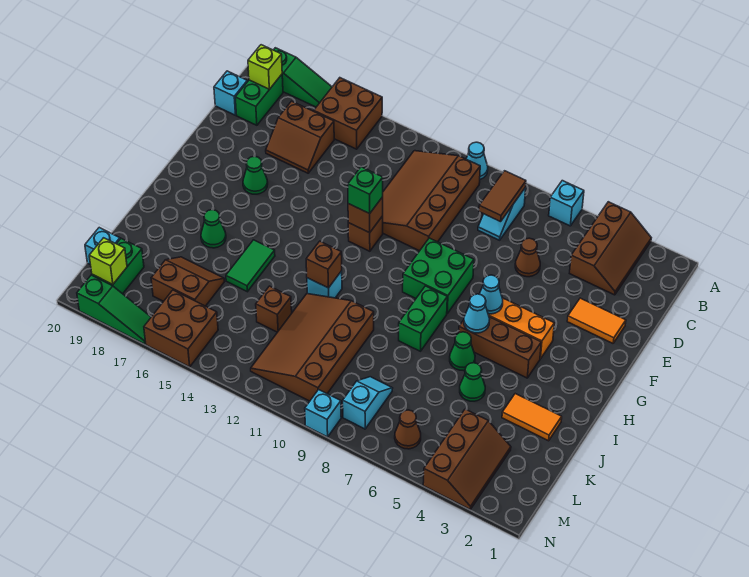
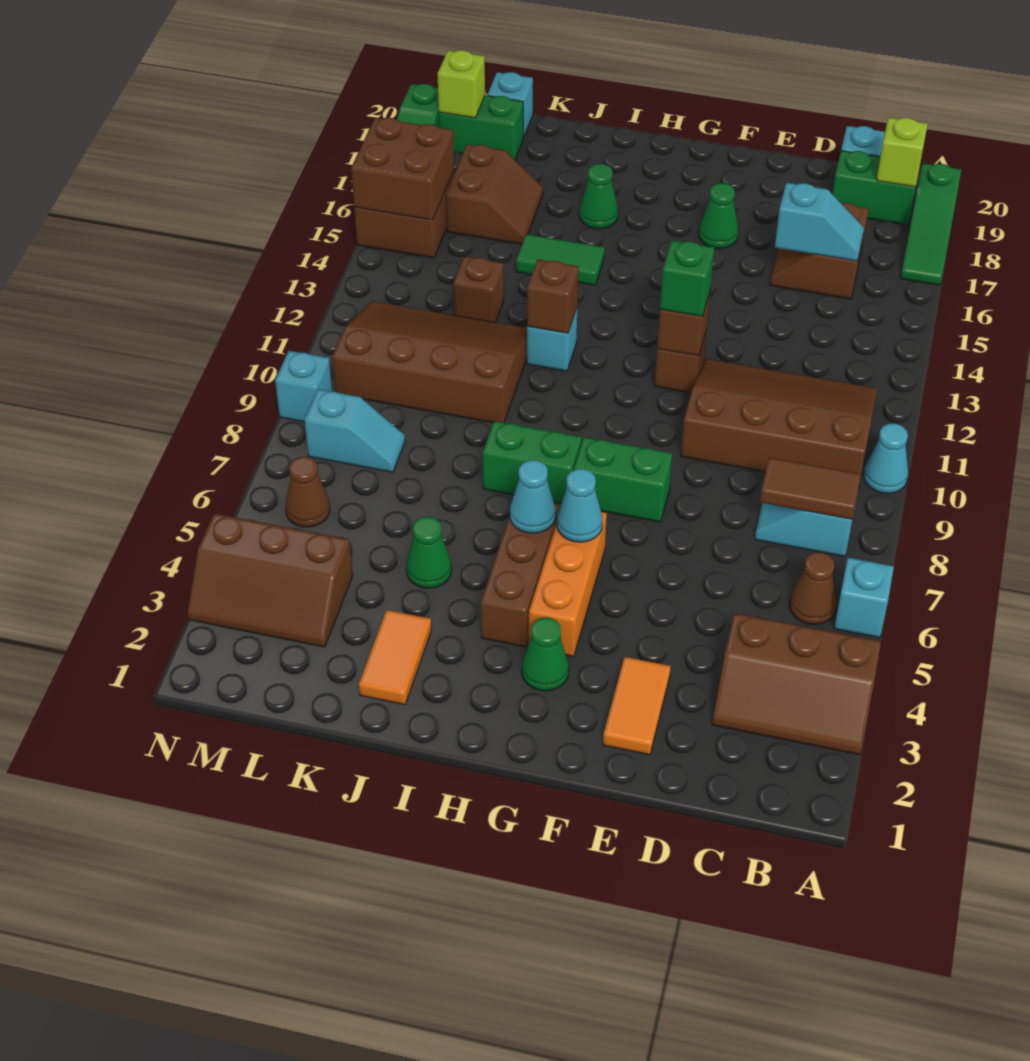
brown brick A15:B16 level 1 -> brown brick M15:N16 level 2
none -> cyan slope C16:D16 level 2 top D
brown cone D6 level 1 -> brown cone B6 level 1
green brick F8:G9 level 1 -> green brick F8:G8 level 1
green cone I6 level 1 -> green cone G3 level 1

